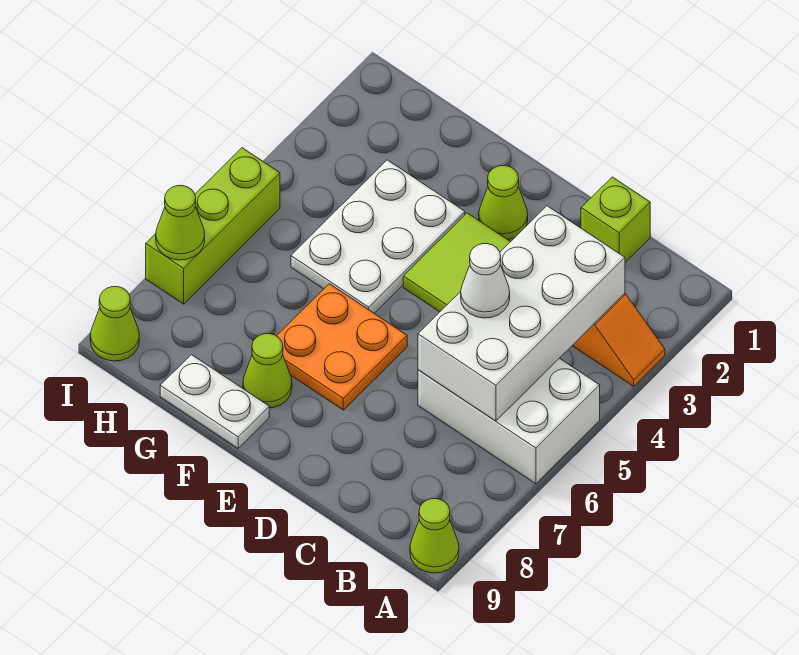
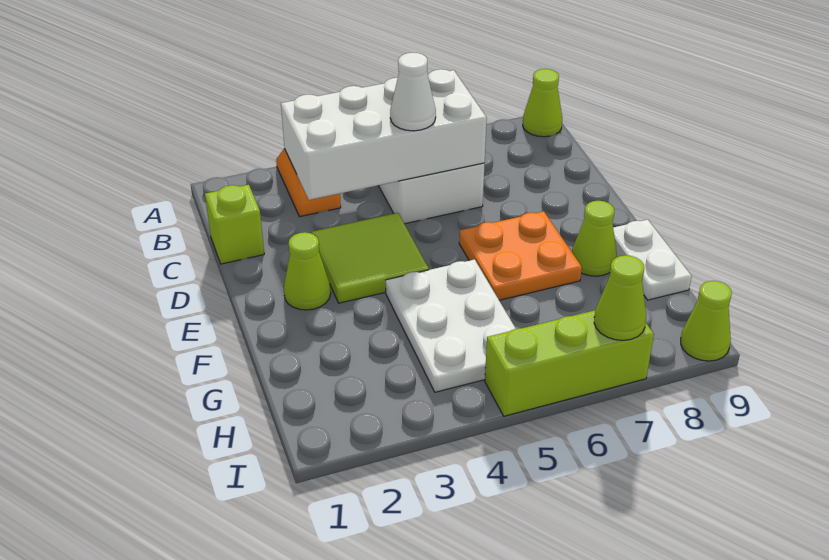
white plate F3:G5 level 1 -> white plate F4:H5 level 1

